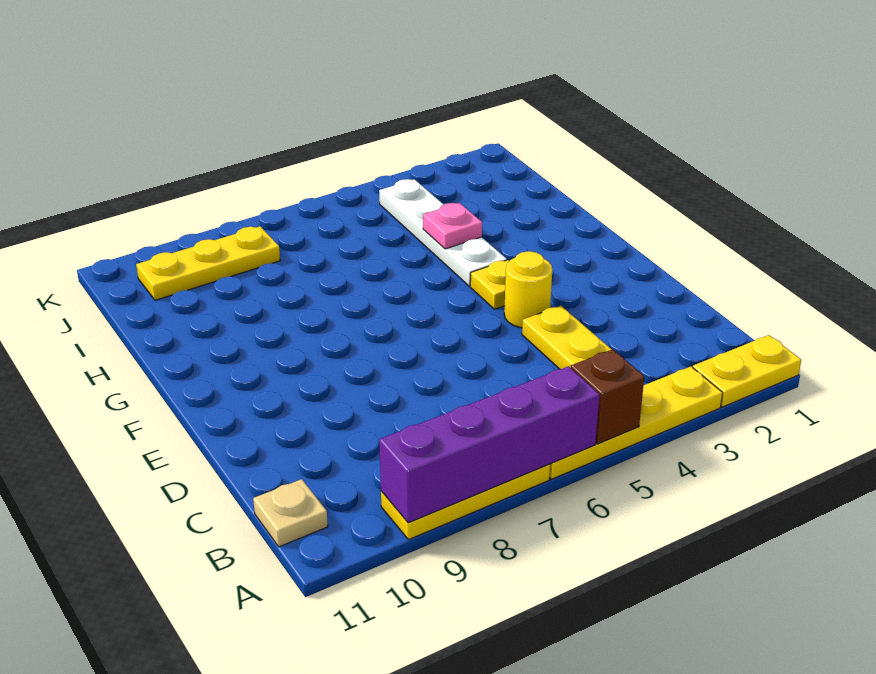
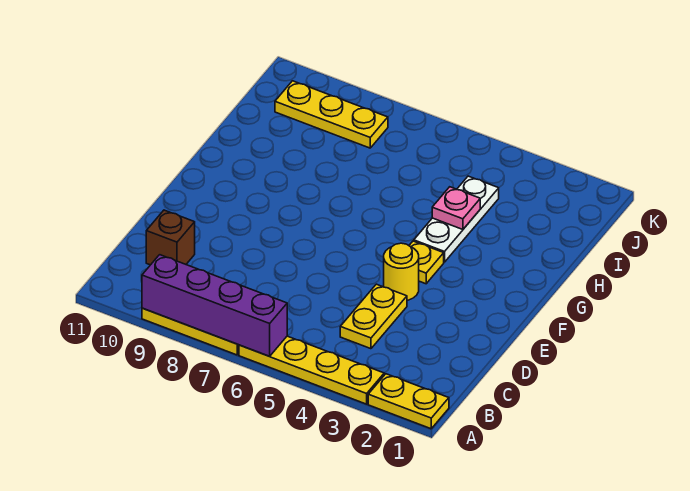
brown brick A5 level 2 -> brown brick C10 level 1
tan plate B11 level 1 -> none
white plate G4:J4 level 1 -> white plate G4:I4 level 1

